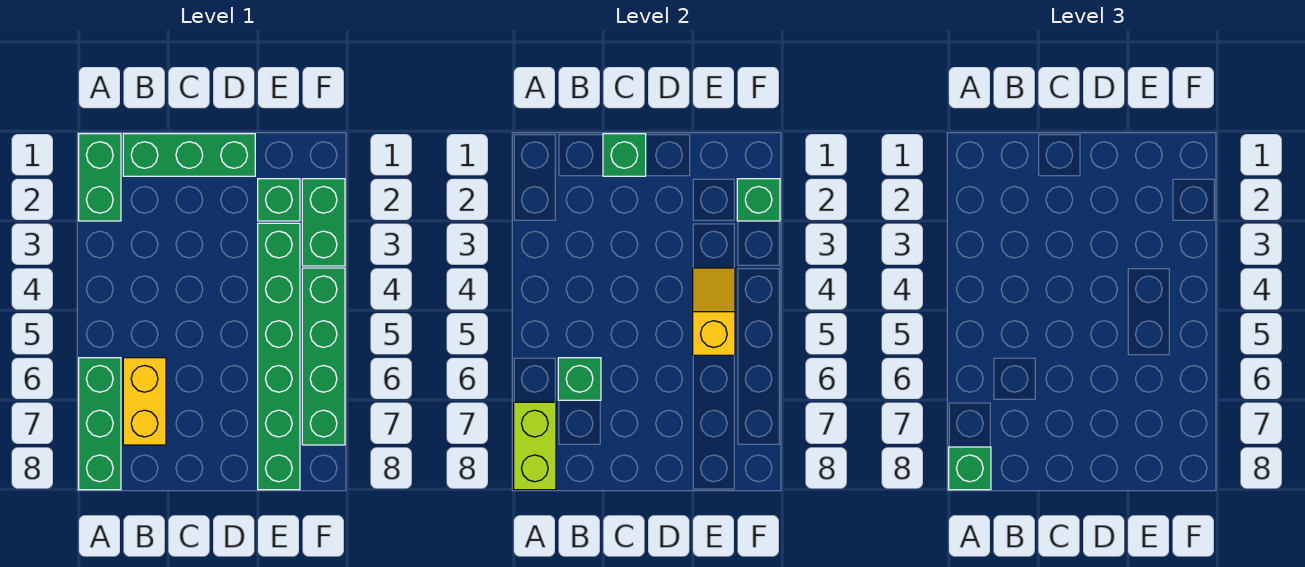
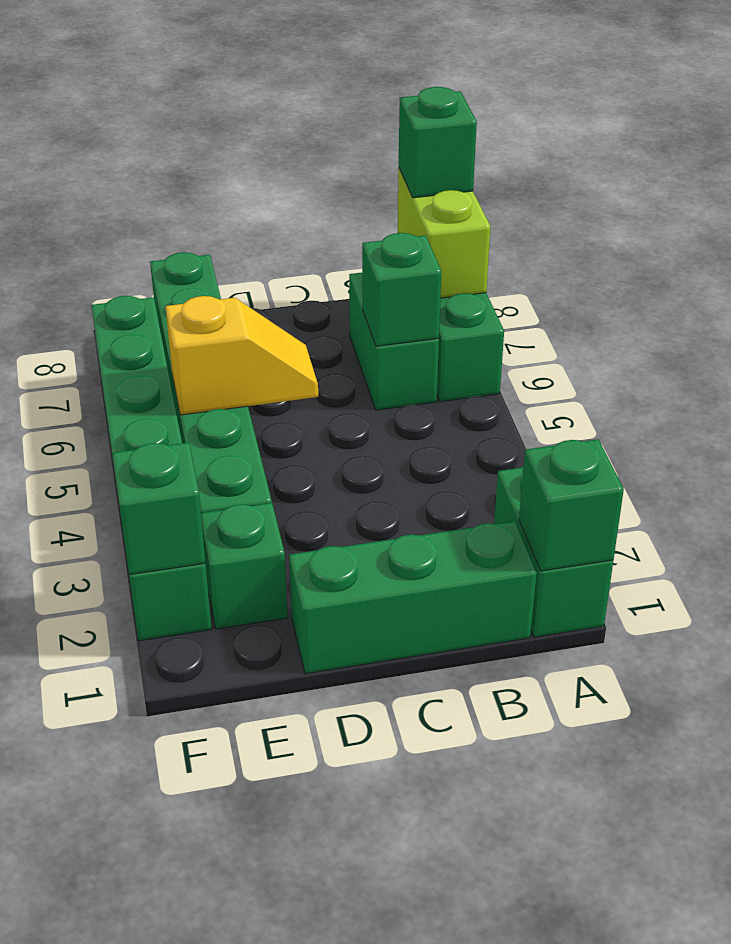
yellow brick B6:B7 level 1 -> green brick B6:B7 level 1
green brick C1 level 2 -> green brick A1 level 2
yellow slope E4:E5 level 2 top 5 -> yellow slope D5:E5 level 2 top E

